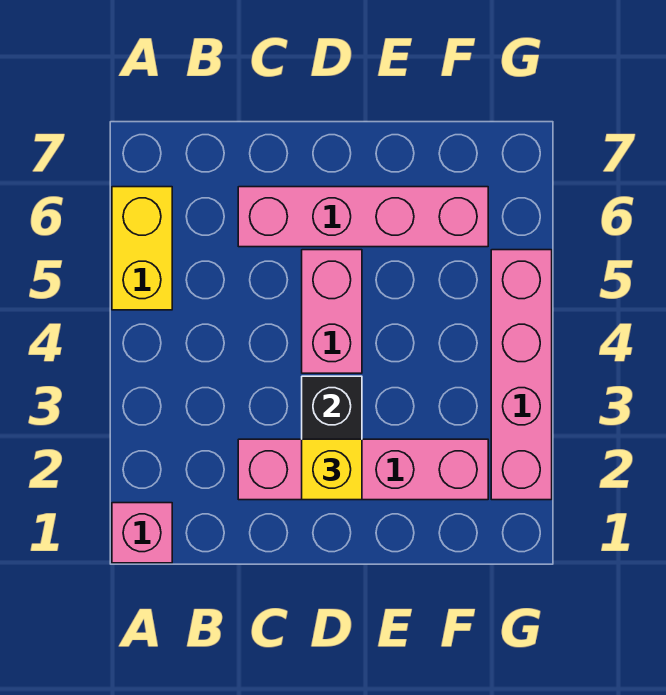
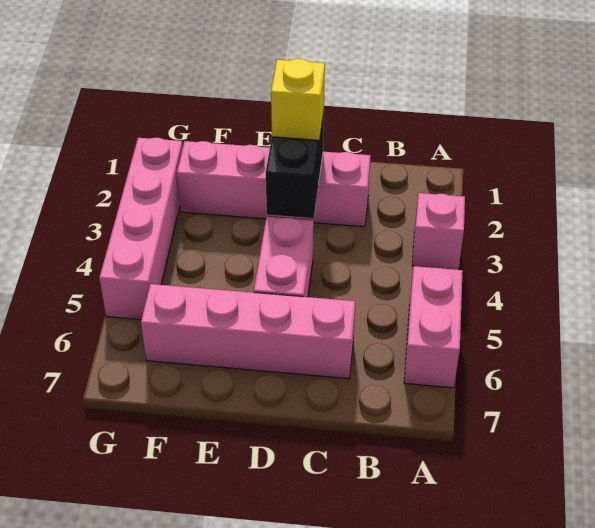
pink brick A1 level 1 -> pink brick A3 level 1
yellow brick A5:A6 level 1 -> pink brick A5:A6 level 1

